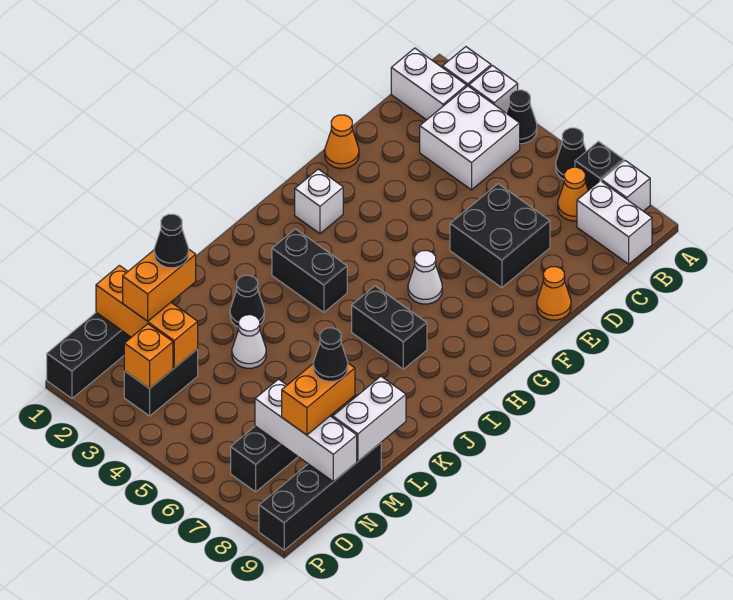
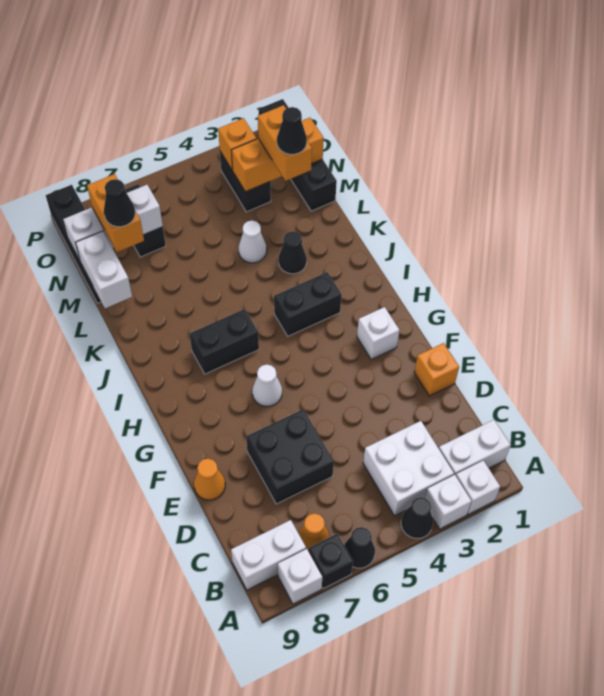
orange cone E1 level 1 -> orange brick E1 level 1

